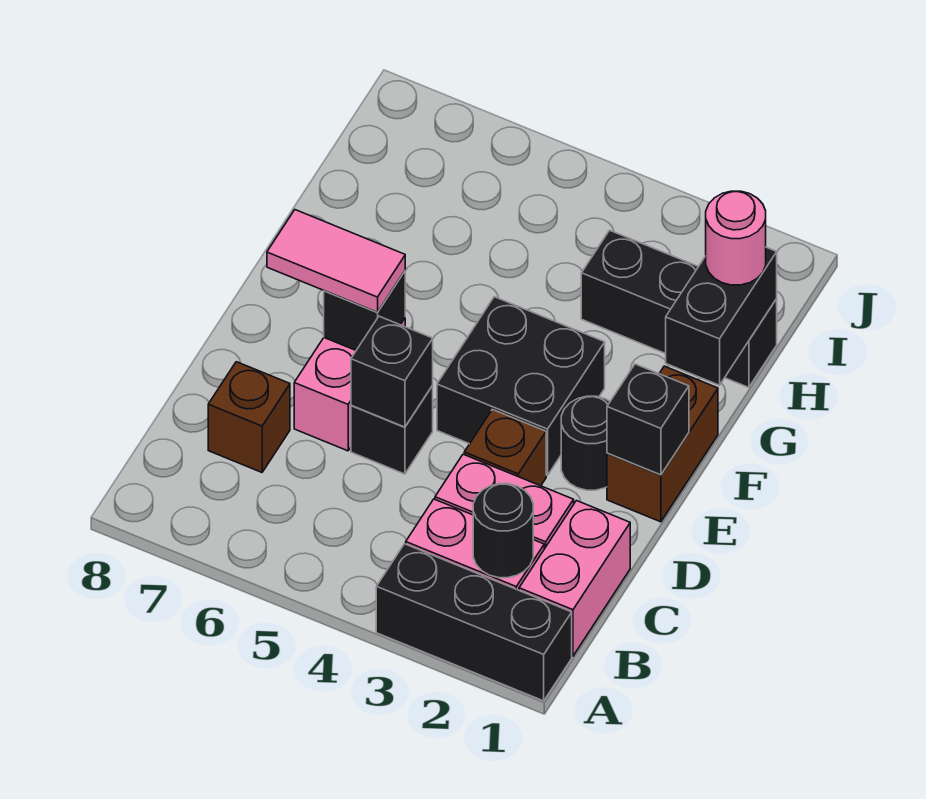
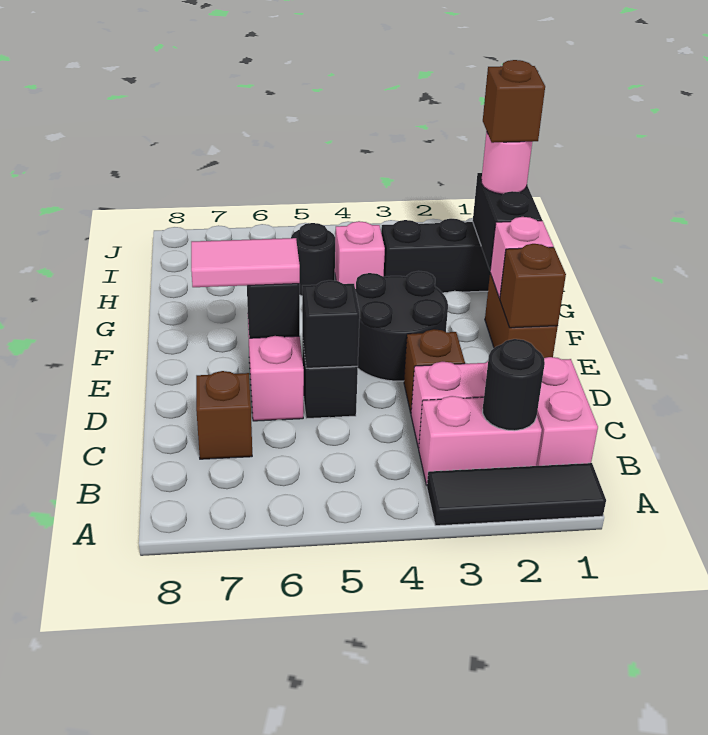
black brick A1:A3 level 1 -> black tile A1:A3 level 1
black brick E1 level 2 -> brown brick E1 level 2
black round brick E2 level 1 -> black round brick H5 level 1
black brick E3:F4 level 1 -> black round brick E3:F4 level 1
none -> pink brick F1 level 2
none -> brown brick H1 level 4
none -> pink brick H4 level 1

